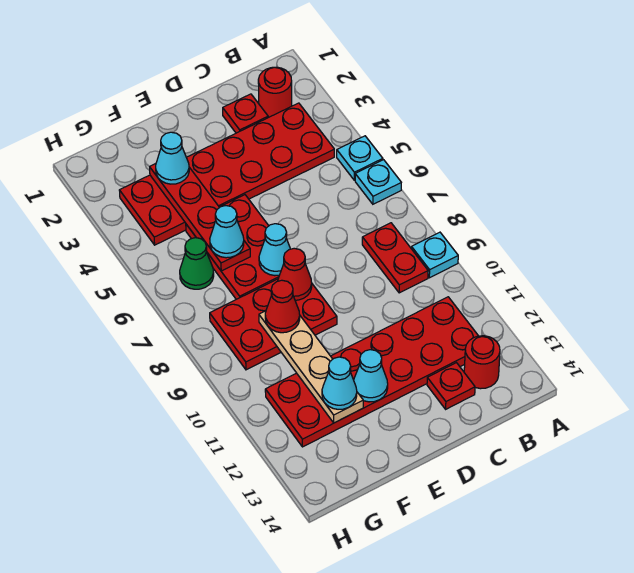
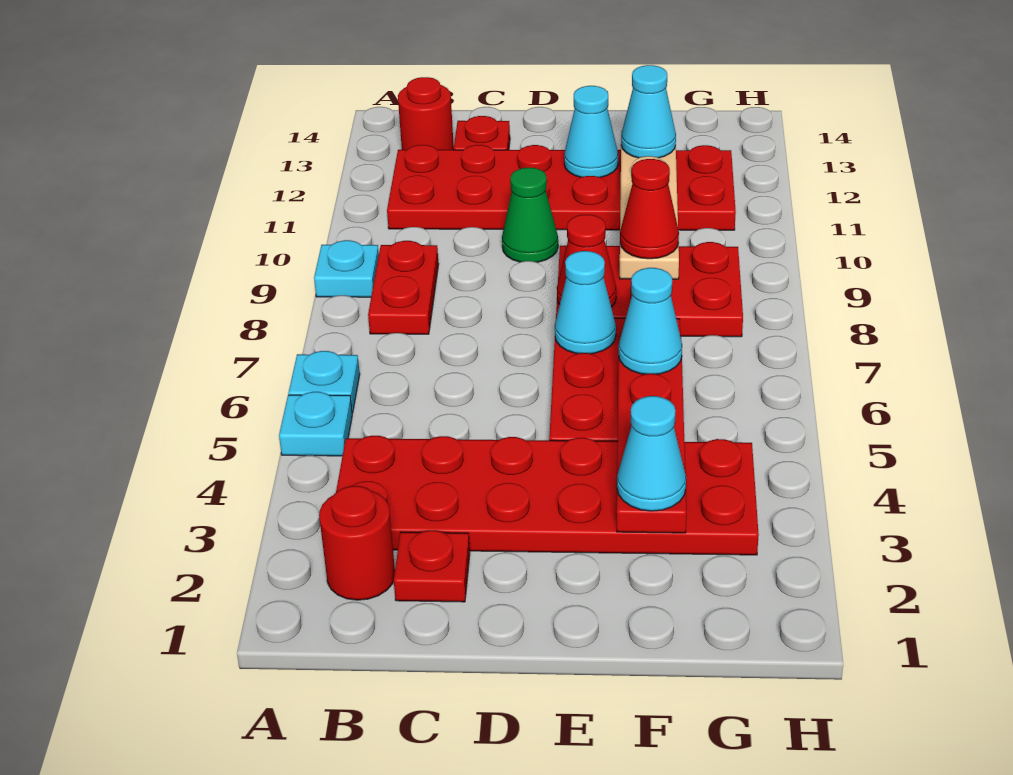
green cone G6 level 1 -> green cone D10 level 1

